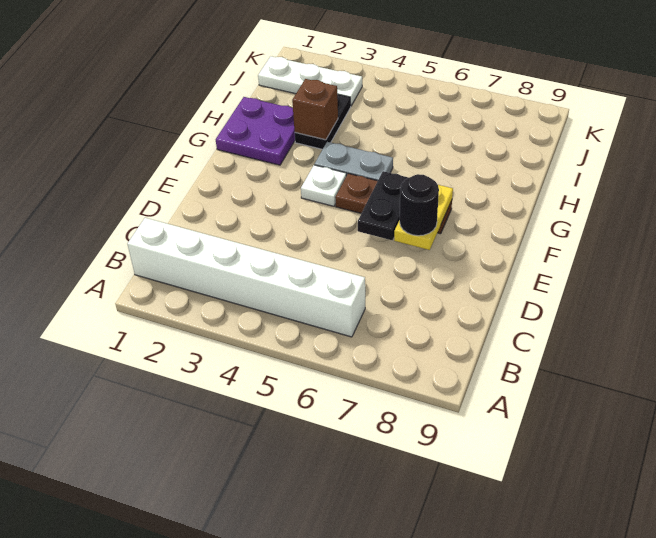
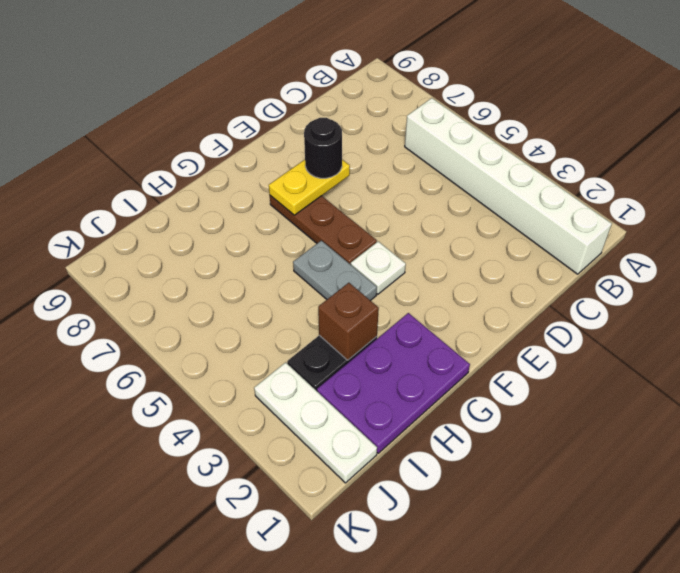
black plate E6:F6 level 2 -> none
purple plate G1:H2 level 1 -> purple plate G1:I2 level 1

